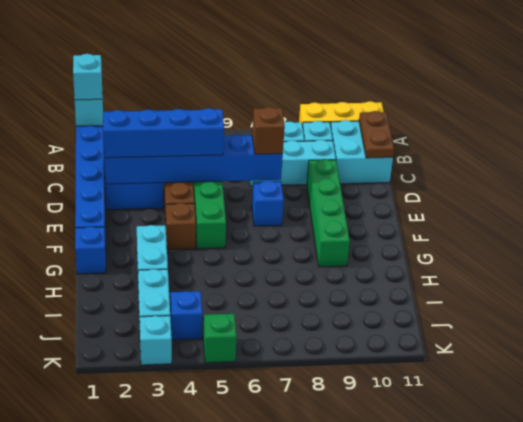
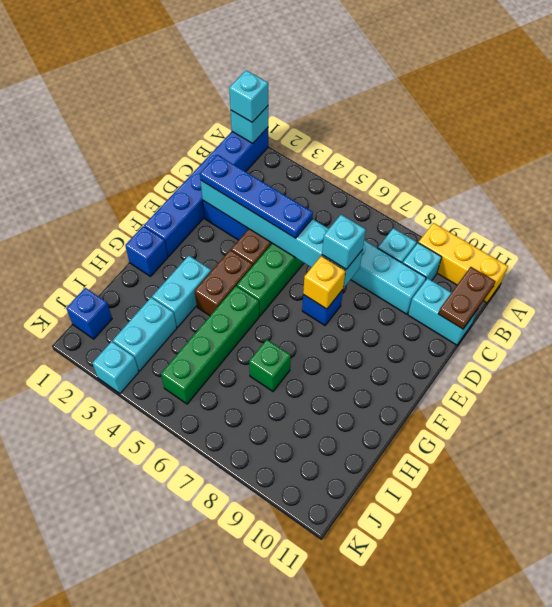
cyan brick B10:C11 level 1 -> cyan brick C10:C11 level 1
blue brick D2:D7 level 2 -> cyan brick D2:D7 level 2
blue brick D2:D5 level 3 -> blue plate D2:D5 level 3
brown brick D7 level 3 -> cyan brick D7 level 3
green brick D9:G9 level 1 -> green brick G5:J5 level 1
none -> yellow brick E7 level 2
brown brick F4 level 1 -> brown brick F4:G4 level 1
blue brick J4 level 1 -> blue brick J1 level 1
green brick K5 level 1 -> green brick H7 level 1

